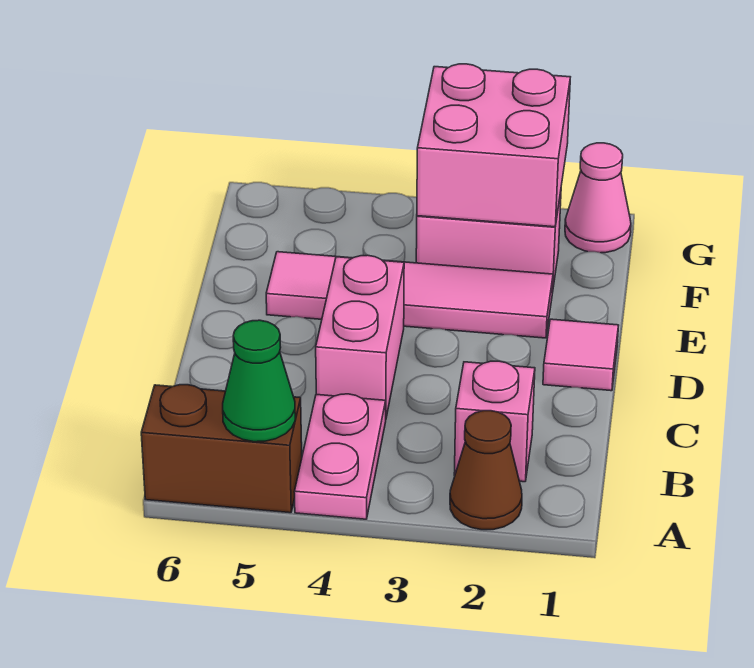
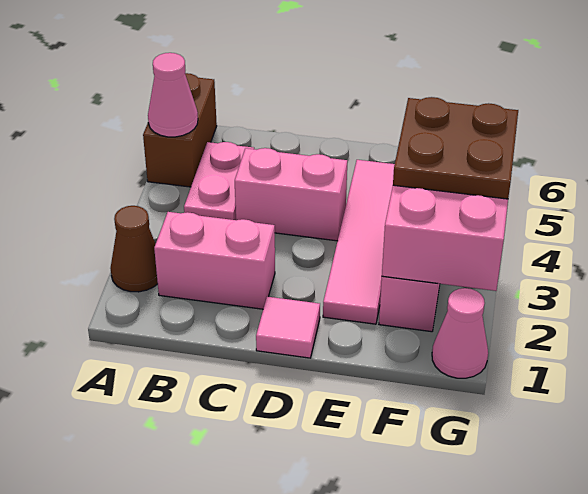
pink plate A4:B4 level 1 -> pink plate B4:B5 level 1
green cone A5 level 2 -> pink cone A5 level 2
pink brick B2 level 1 -> pink brick B2:C2 level 1
none -> brown plate F3:G4 level 3

